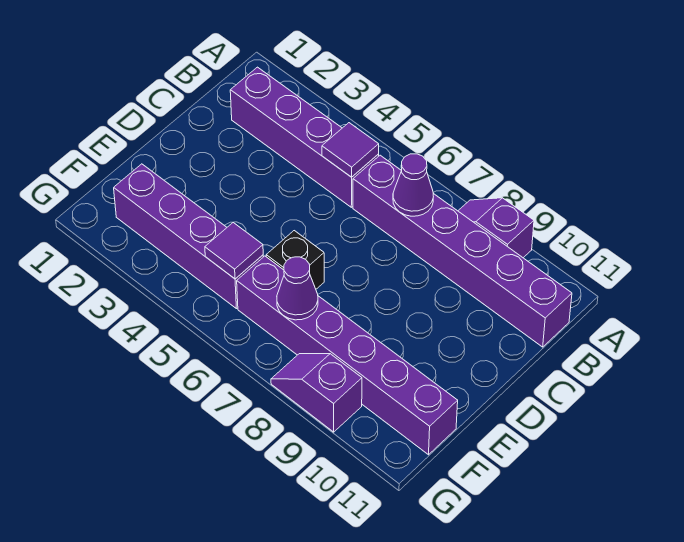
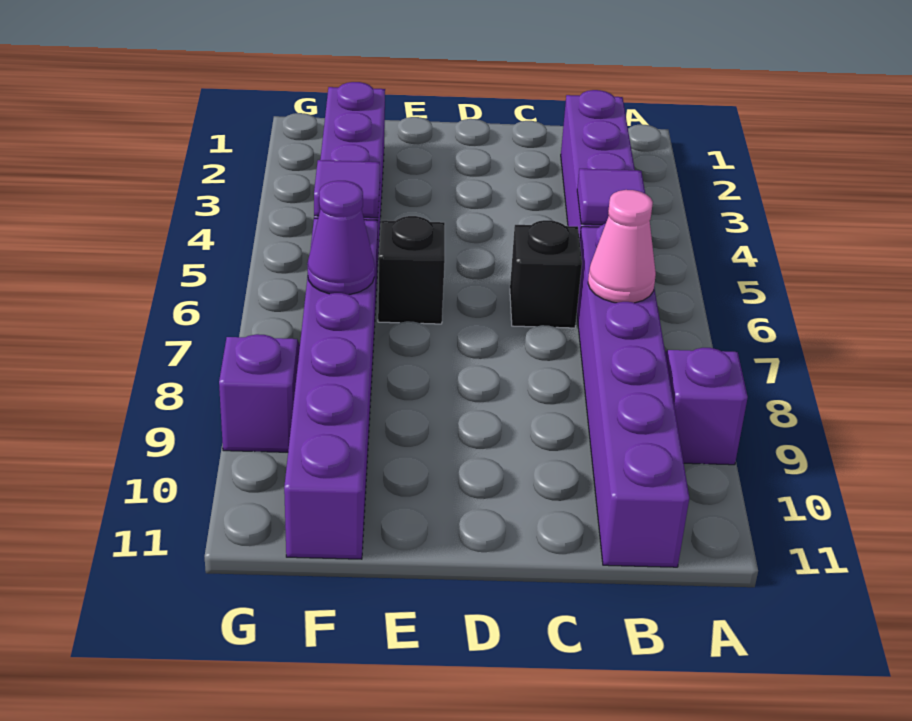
purple cone B7 level 2 -> pink cone B7 level 2
none -> black brick C6 level 1

